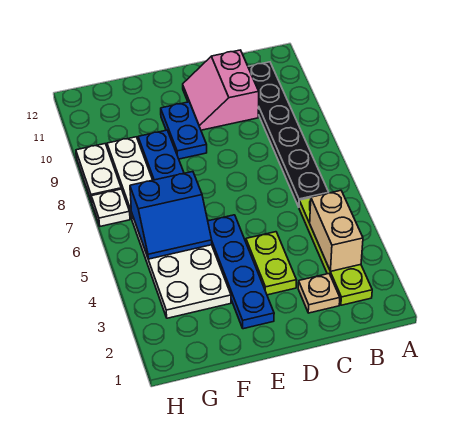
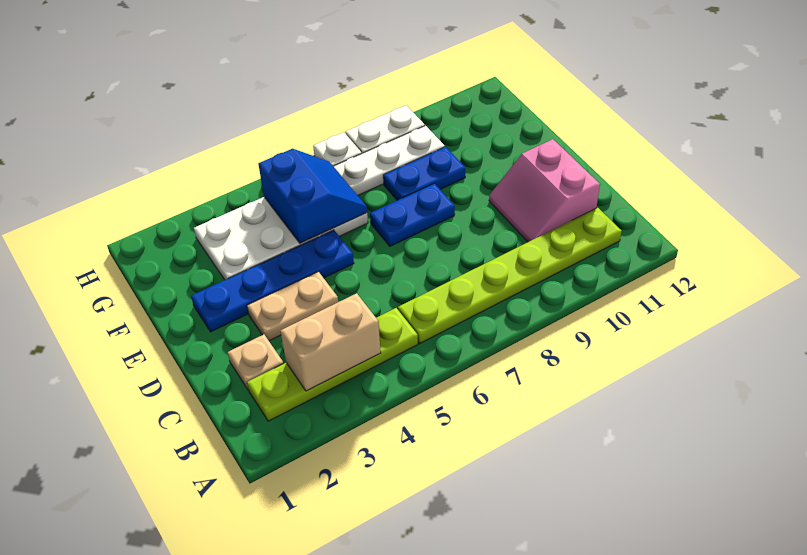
black plate B6:B11 level 1 -> lime plate B6:B11 level 1
pink slope C10:D11 level 1 top C -> pink slope C10:D11 level 1 top 11
lime plate D3:D4 level 1 -> tan plate D3:D4 level 1
blue plate E9:E10 level 1 -> blue plate E7:E8 level 1
blue slope F5:G6 level 2 top 6 -> blue slope F5:G6 level 2 top 5

